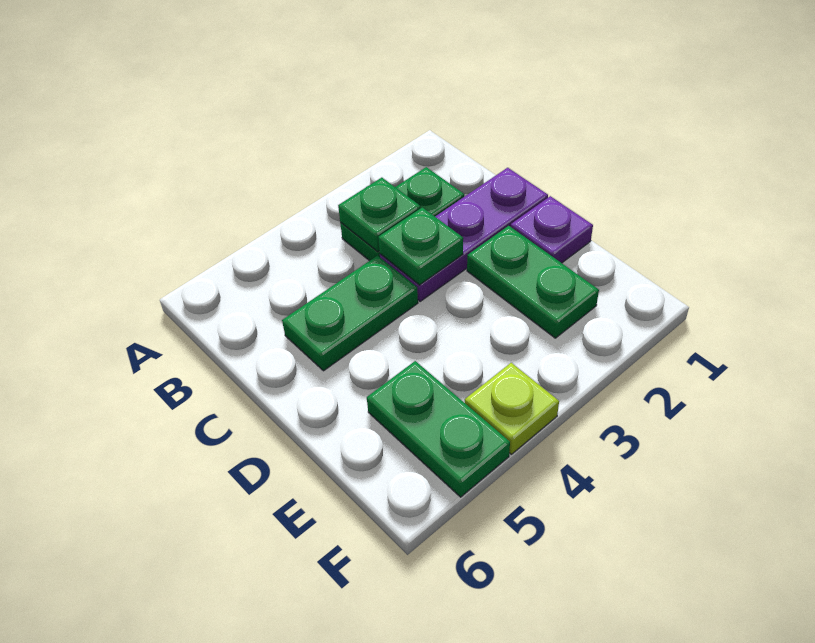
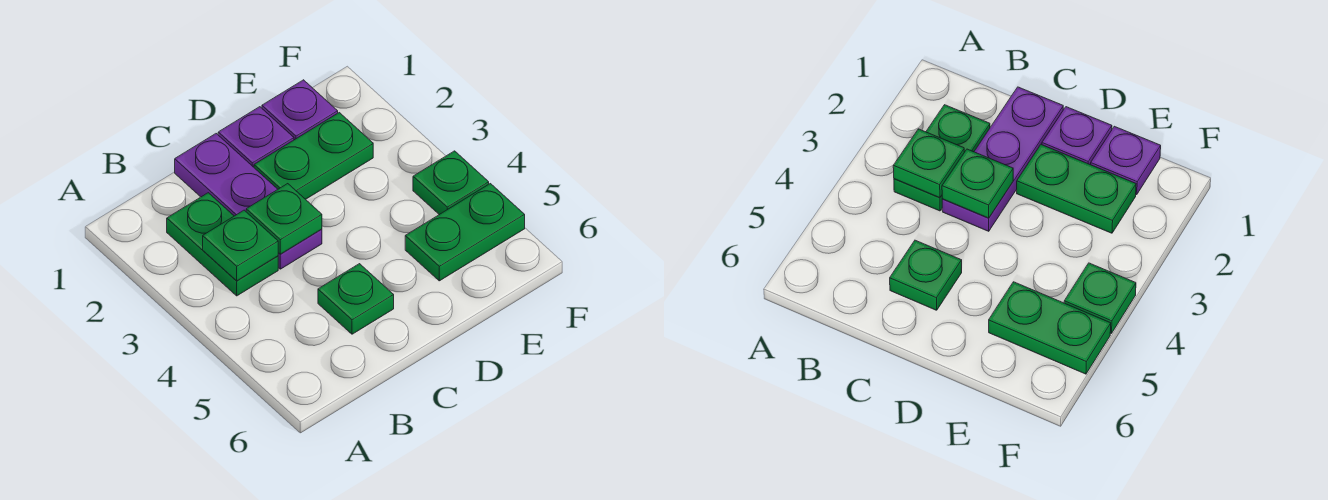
green plate C4:C5 level 1 -> green plate C5 level 1
none -> purple plate E1 level 1
lime plate F4 level 1 -> green plate F4 level 1

